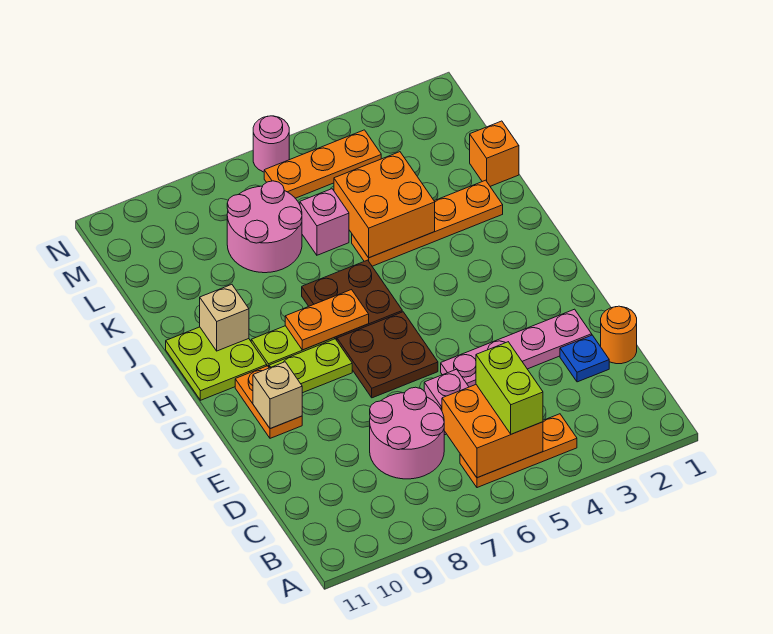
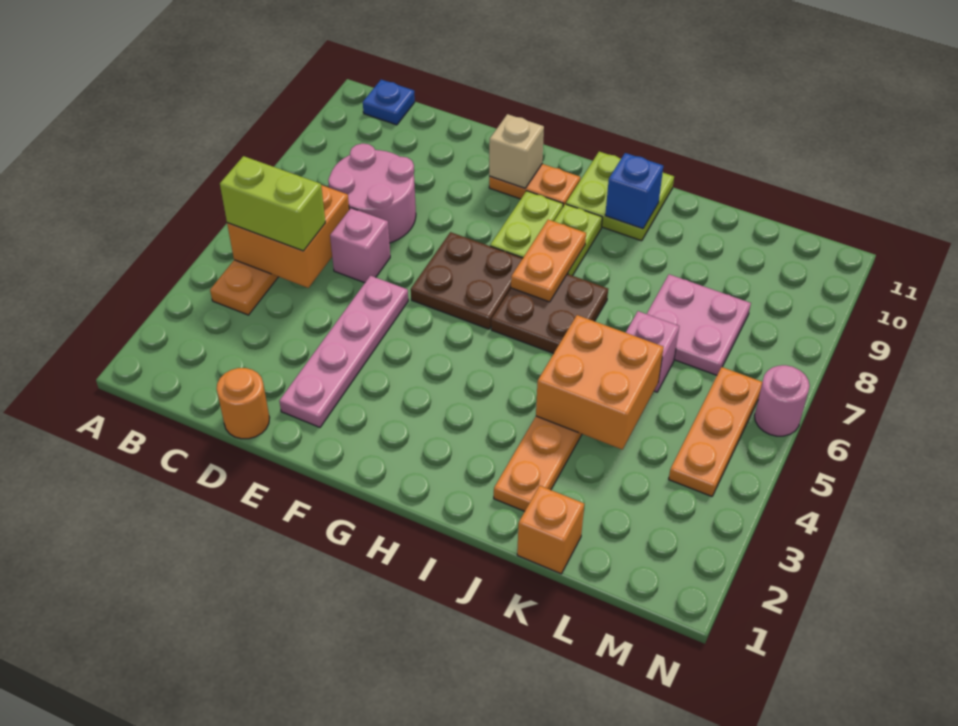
blue plate D2 level 1 -> blue plate B11 level 1
tan brick I10 level 2 -> blue brick I10 level 2
pink round brick K7:L8 level 1 -> pink plate K7:L8 level 1

